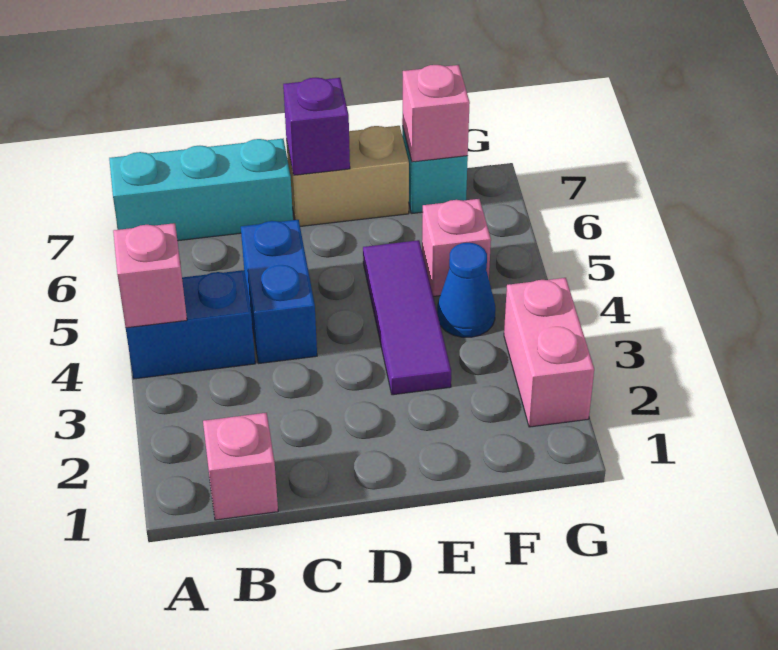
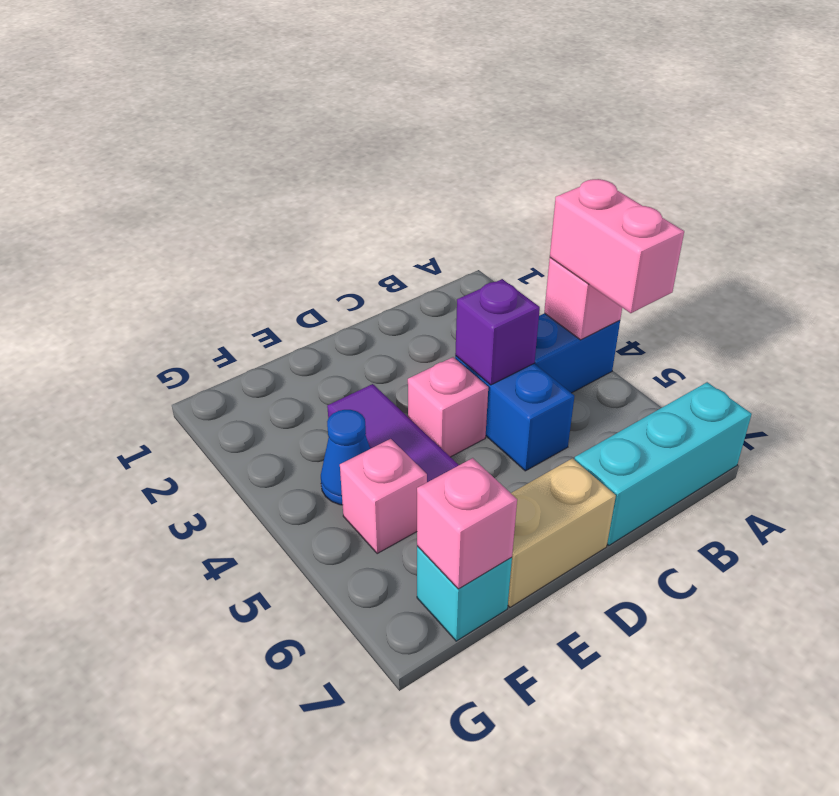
pink brick B1 level 1 -> pink brick D4 level 1
purple brick D7 level 2 -> purple brick C4 level 2
pink brick G2:G3 level 1 -> pink brick A4:A5 level 3

